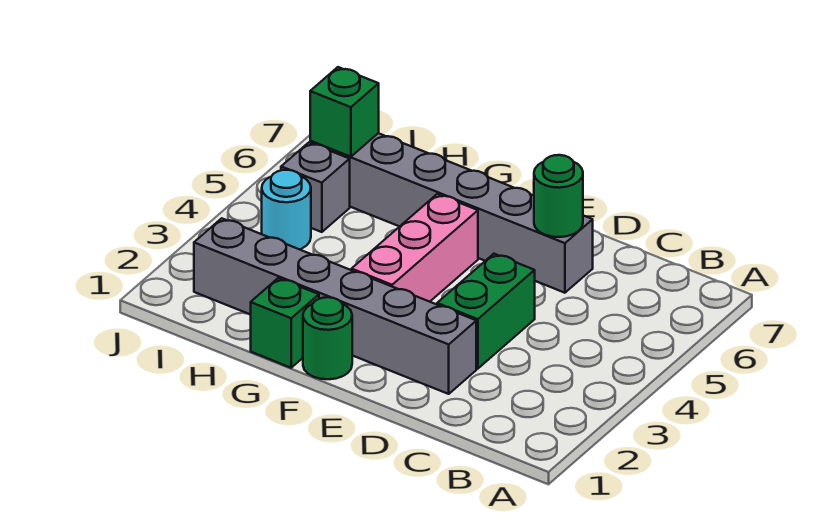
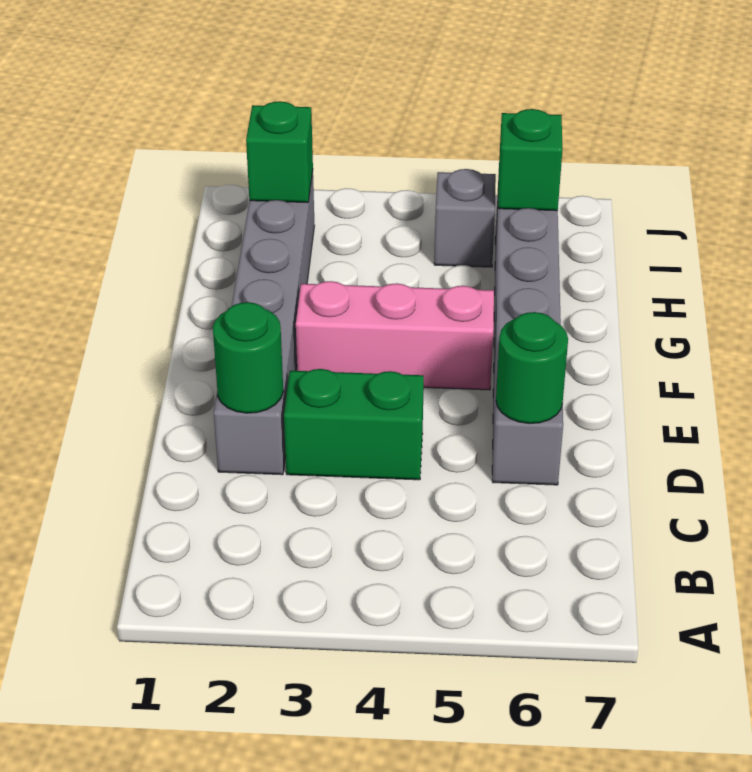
green round brick F1 level 1 -> green round brick D2 level 2
green brick G1 level 1 -> green brick I2 level 2
cyan round brick I4 level 1 -> none

